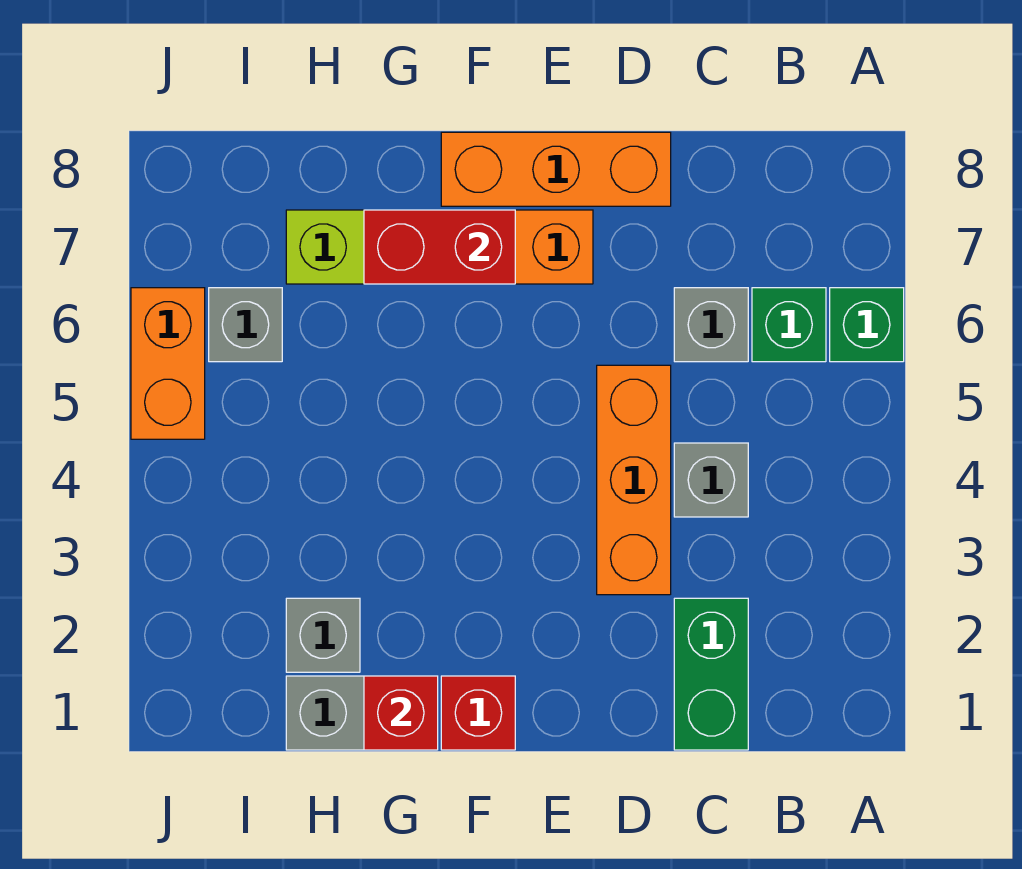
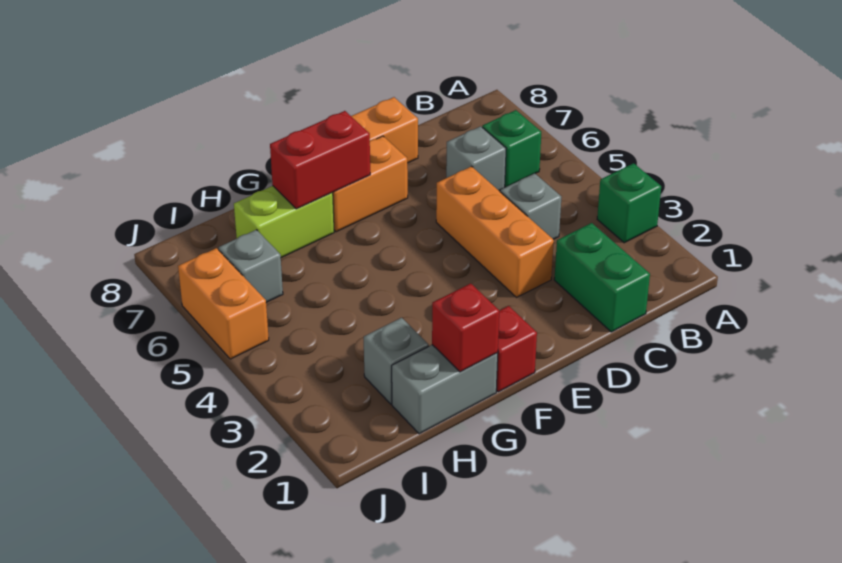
green brick A6 level 1 -> green brick A3 level 1

